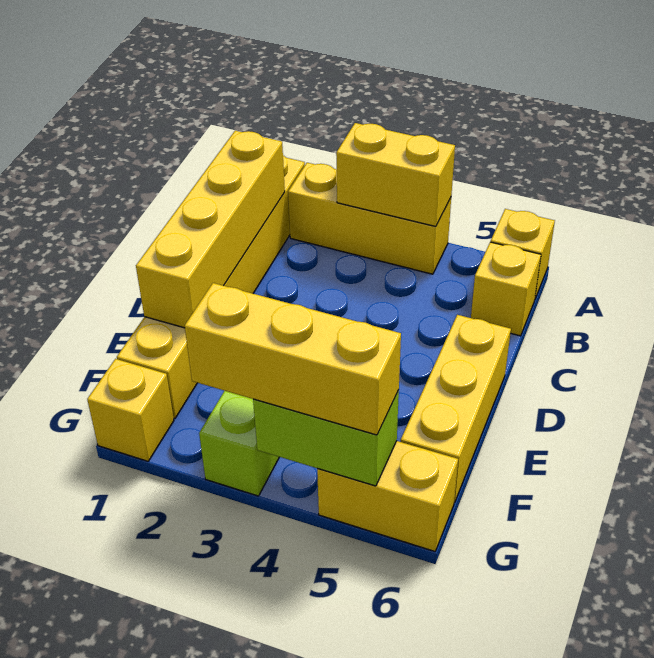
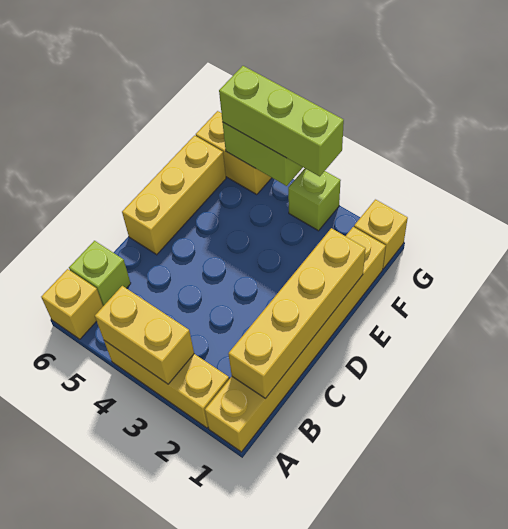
yellow brick B6 level 1 -> lime brick B6 level 1
yellow brick G3:G5 level 3 -> lime brick G3:G5 level 3

